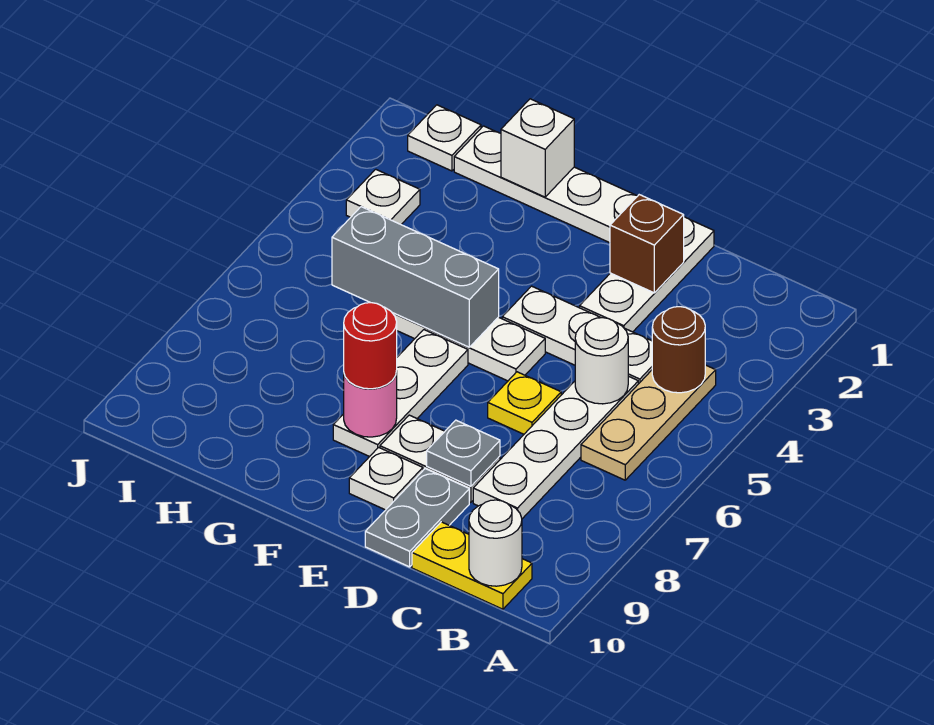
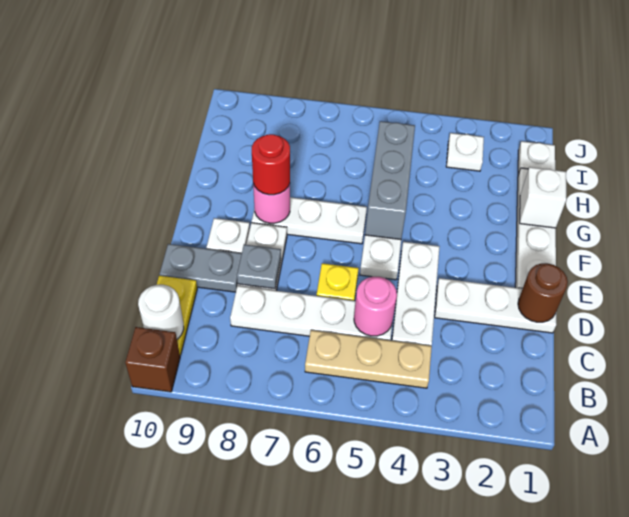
brown round brick B4 level 2 -> brown round brick D1 level 2
white round brick C5 level 2 -> pink round brick C5 level 2
brown brick D2 level 2 -> brown brick A10 level 1

